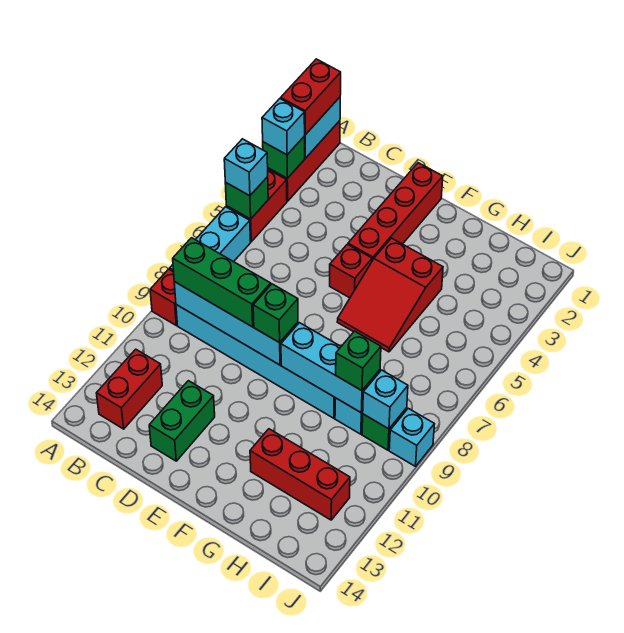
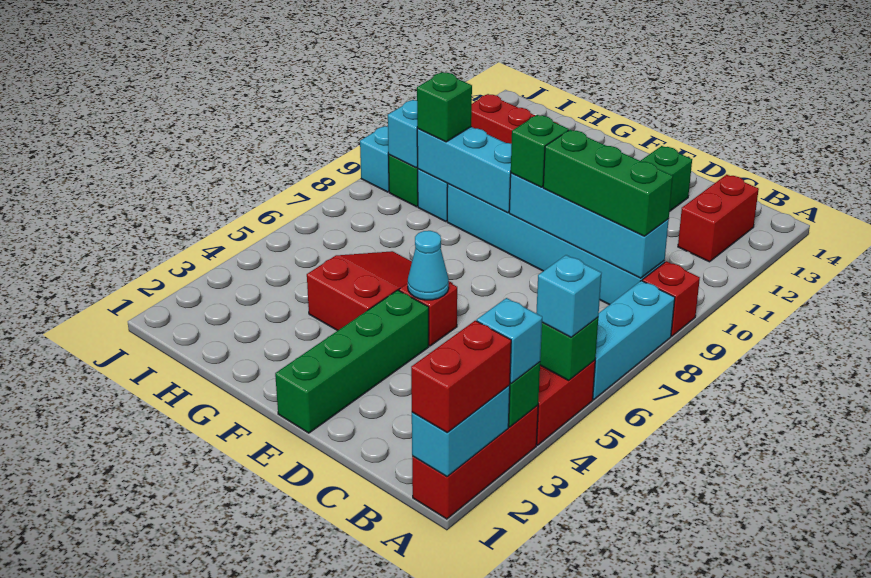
red brick E1:E4 level 1 -> green brick E1:E4 level 1
none -> cyan cone E5 level 2

